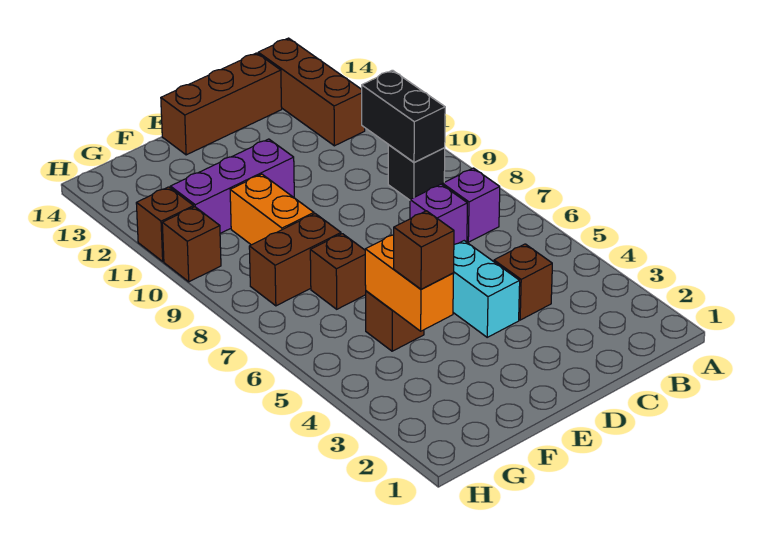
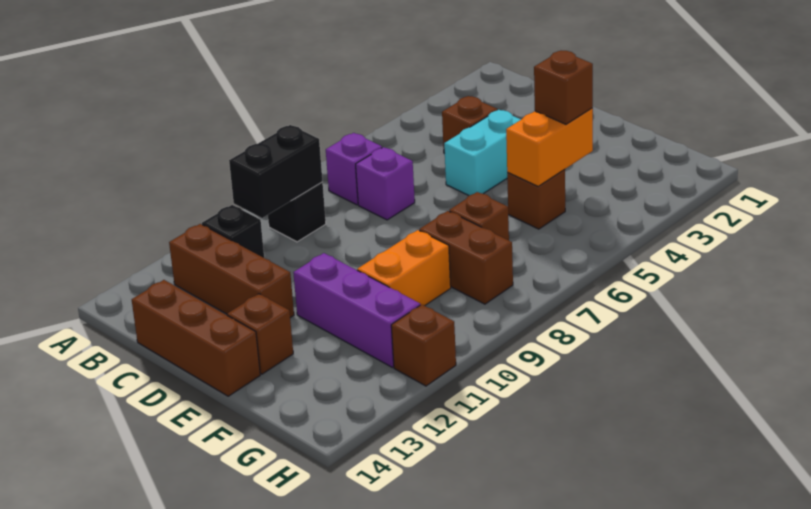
none -> black brick B11 level 1
brown brick B12:B14 level 1 -> brown brick B12:D12 level 1
brown brick H10 level 1 -> brown brick E13 level 1

